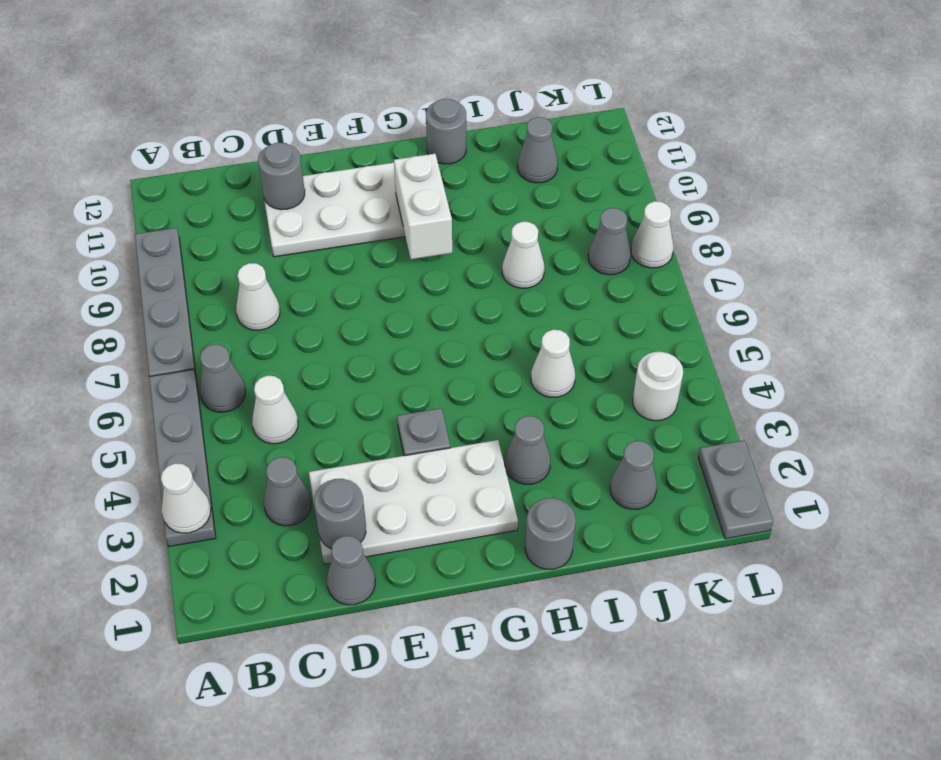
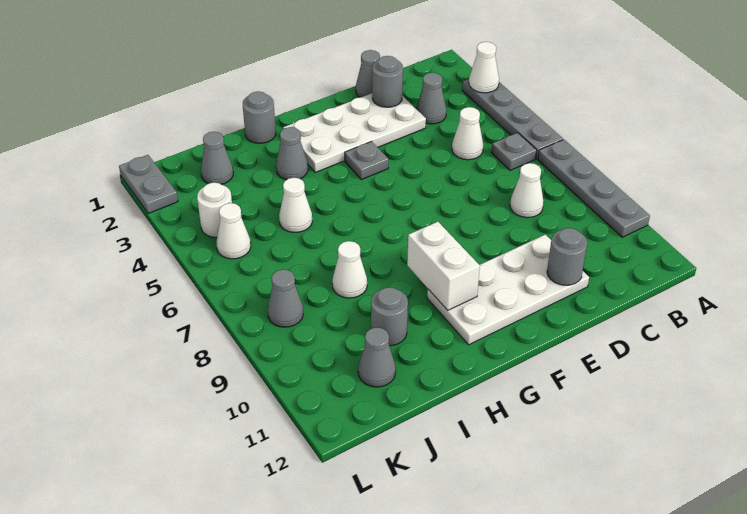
grey cone B6 level 1 -> grey plate B6 level 1
grey round brick H12 level 1 -> grey round brick I10 level 1
white cone L8 level 1 -> white cone K5 level 1

